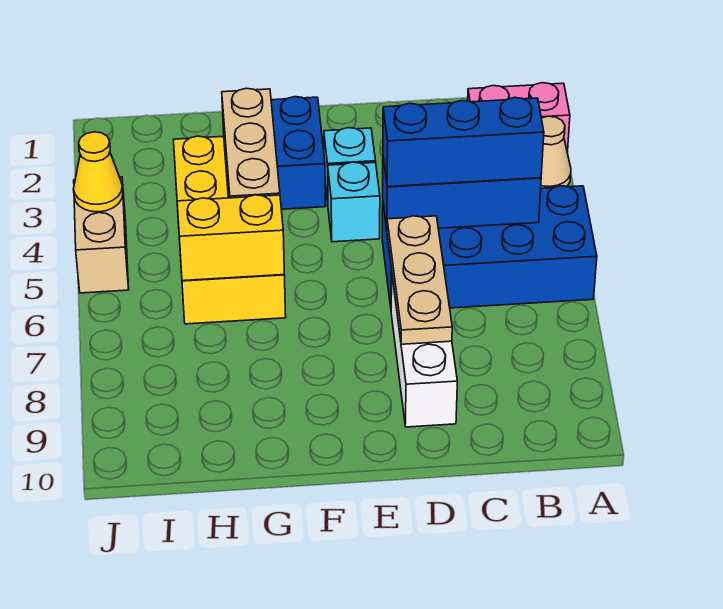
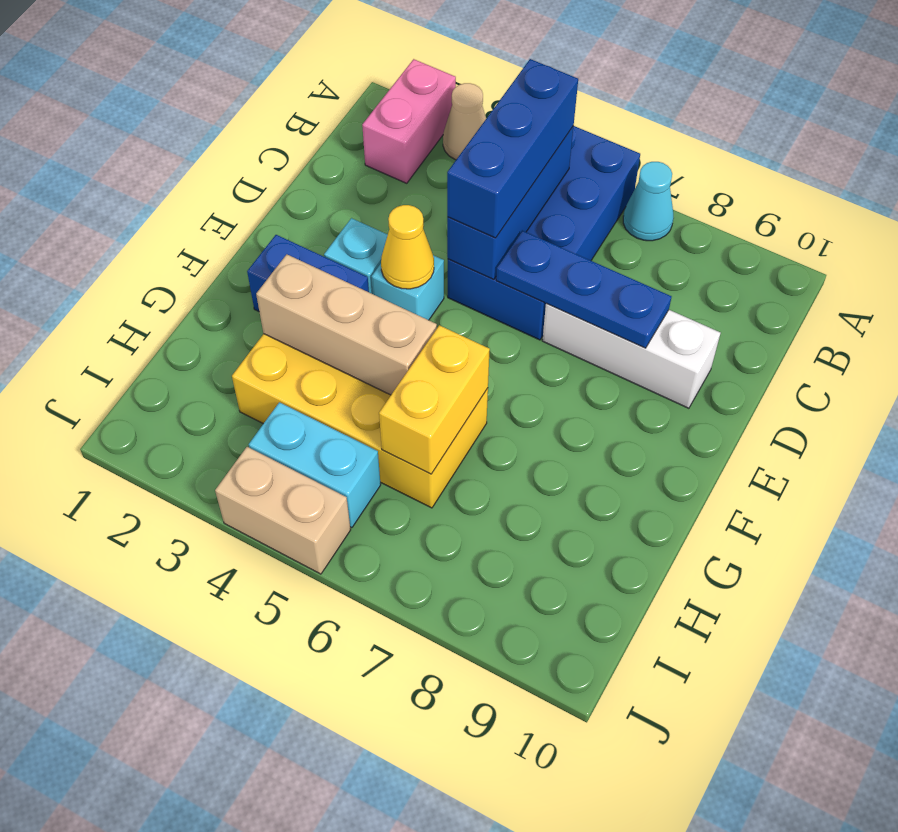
none -> cyan cone A7 level 1
tan plate D6:D8 level 2 -> blue plate D6:D8 level 2
none -> cyan brick I4:I5 level 1
yellow cone J4 level 2 -> yellow cone E4 level 2

